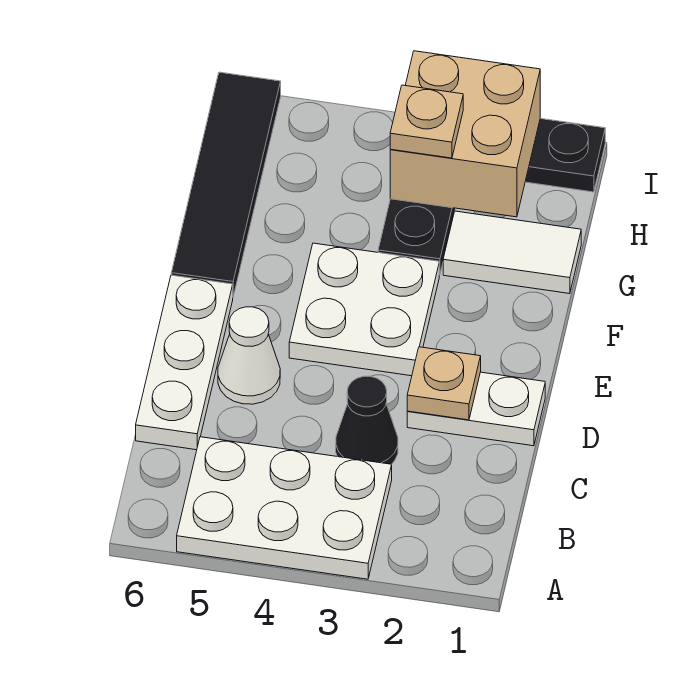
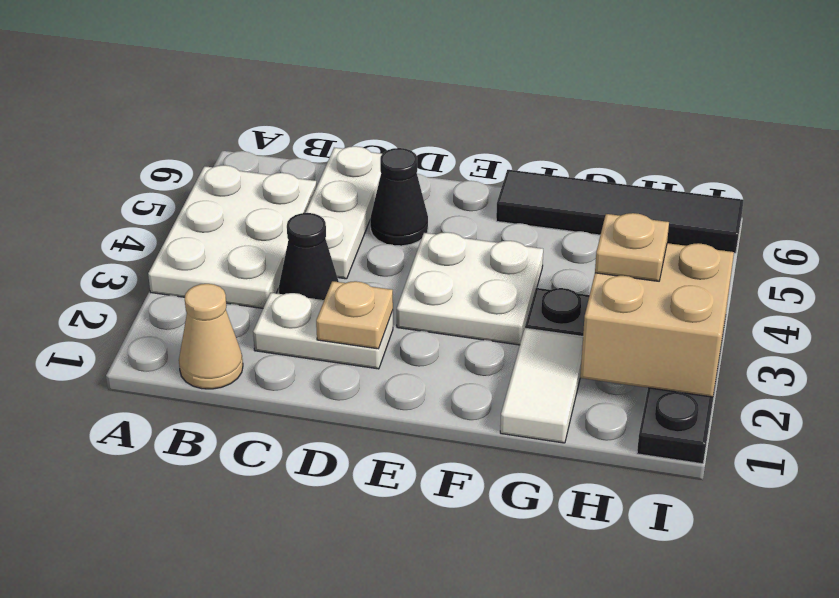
none -> tan cone B1 level 1
white plate C6:E6 level 1 -> white plate C4:C6 level 1
white plate D1:D2 level 1 -> white plate C2:D2 level 1
white cone D5 level 1 -> black cone D5 level 1

